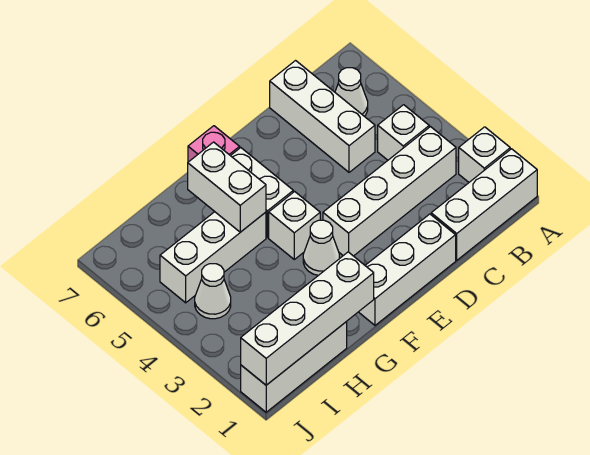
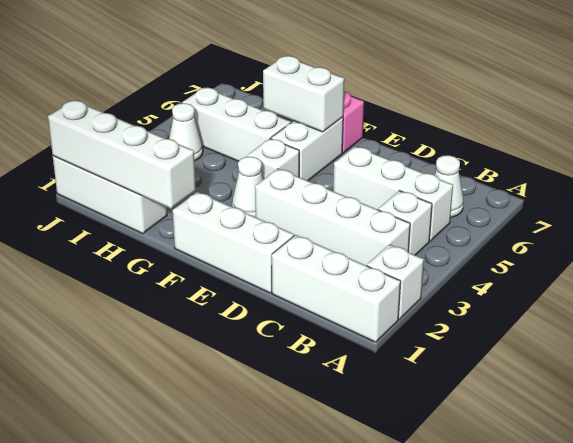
white brick C5:C7 level 1 -> white brick B5:D5 level 1
white brick G5:G6 level 2 -> white brick F6:G6 level 2

